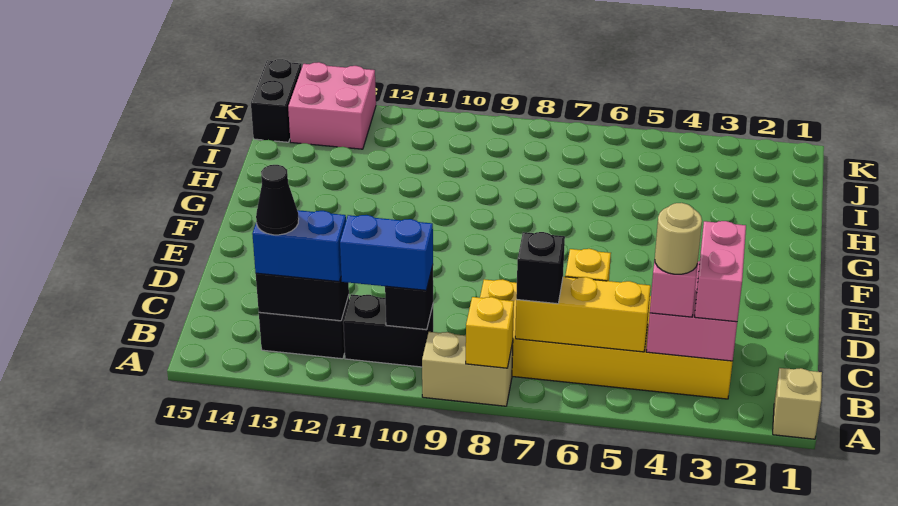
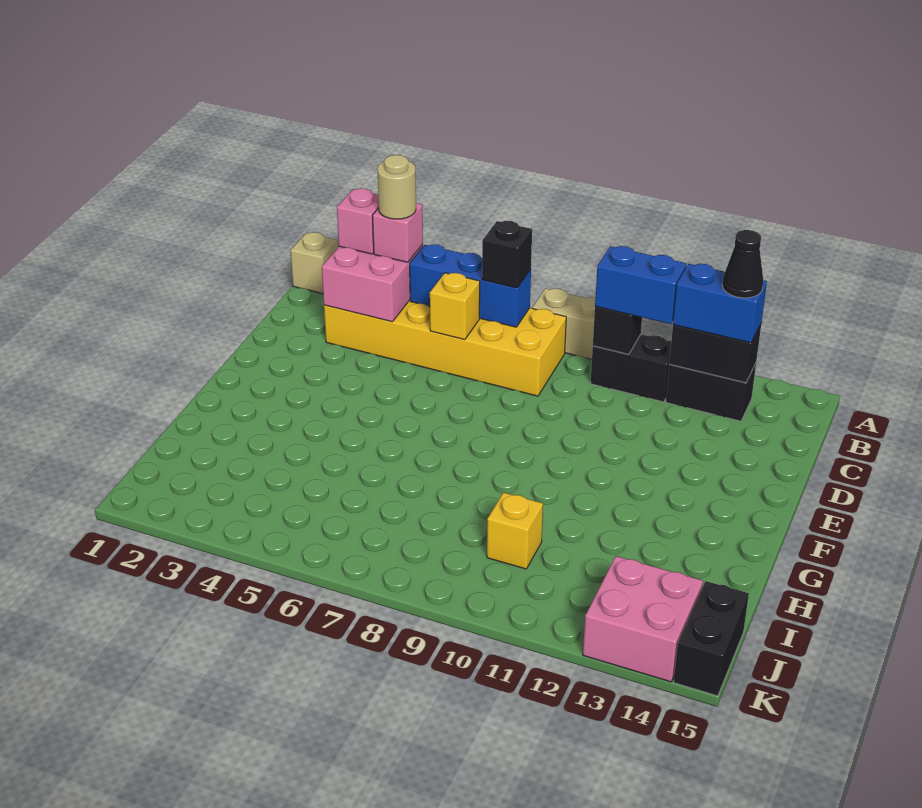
yellow brick A8 level 2 -> yellow brick I10 level 1
pink brick B3:C3 level 3 -> pink brick B3 level 3
yellow brick B5:B7 level 2 -> blue brick B5:B7 level 2

